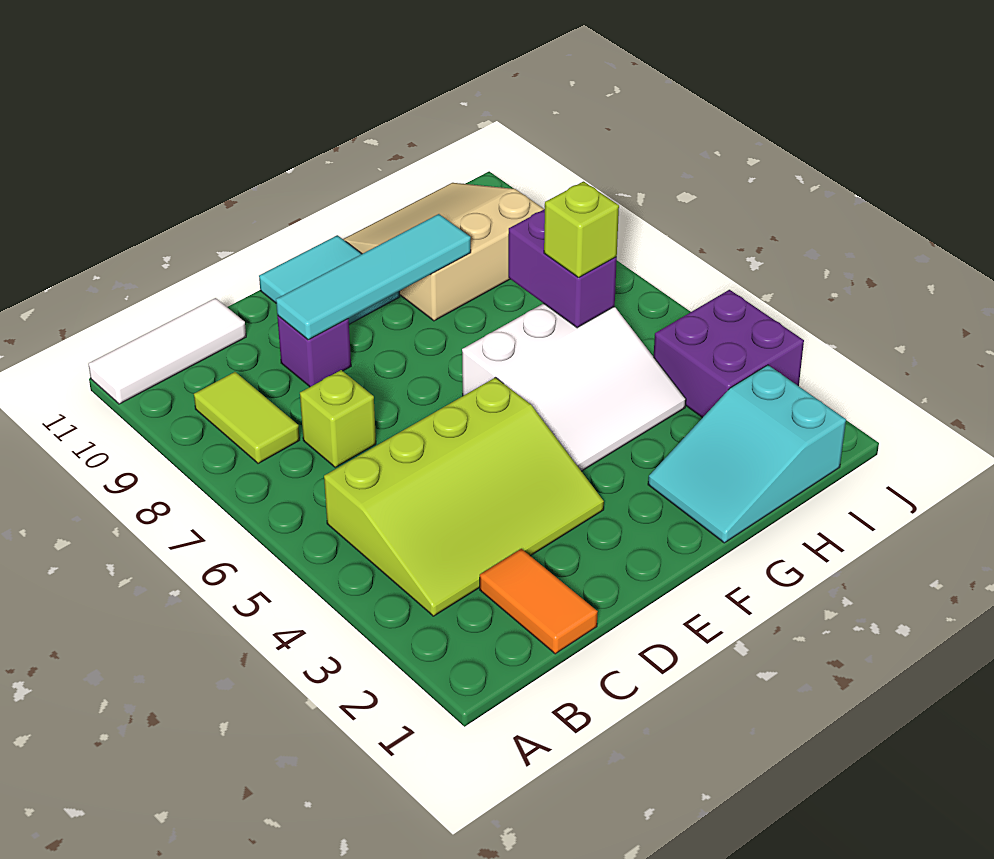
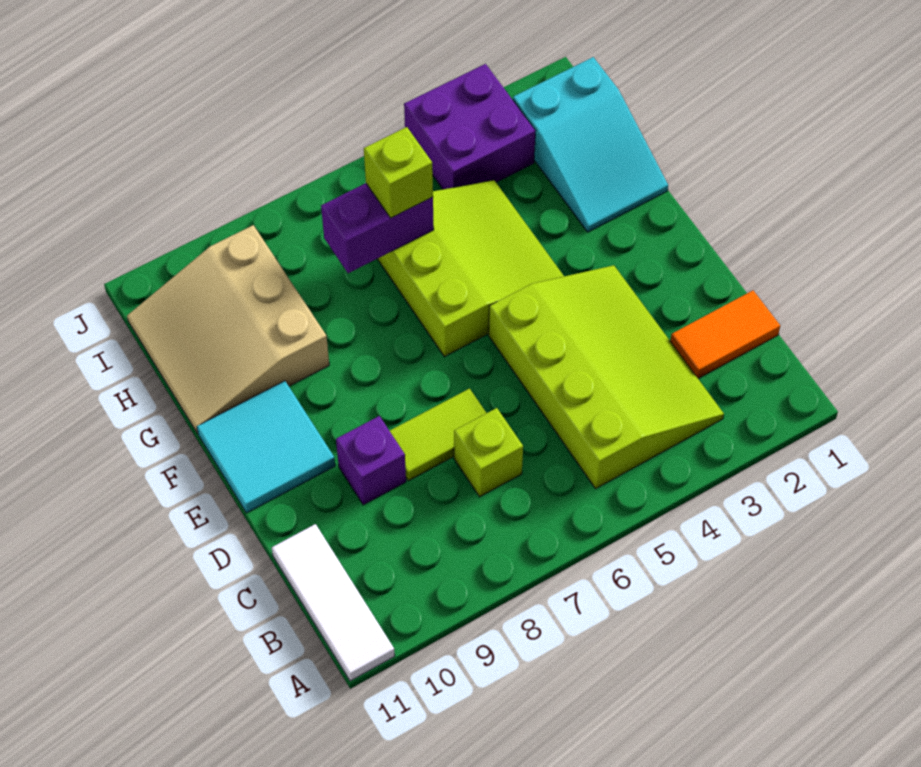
lime tile B8:B9 level 1 -> lime tile D7:D8 level 1
cyan tile D9:G9 level 2 -> none
white slope F4:H6 level 1 top 6 -> lime slope F4:H6 level 1 top 6

